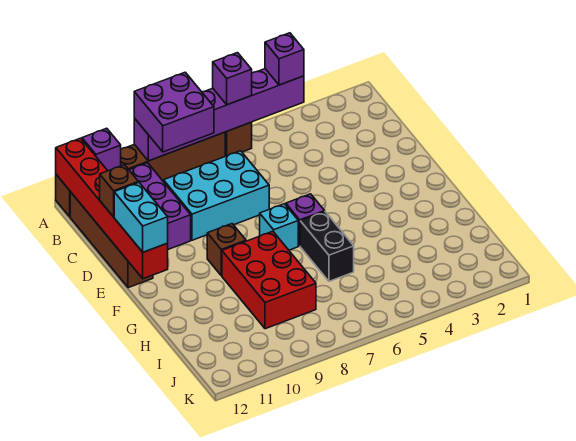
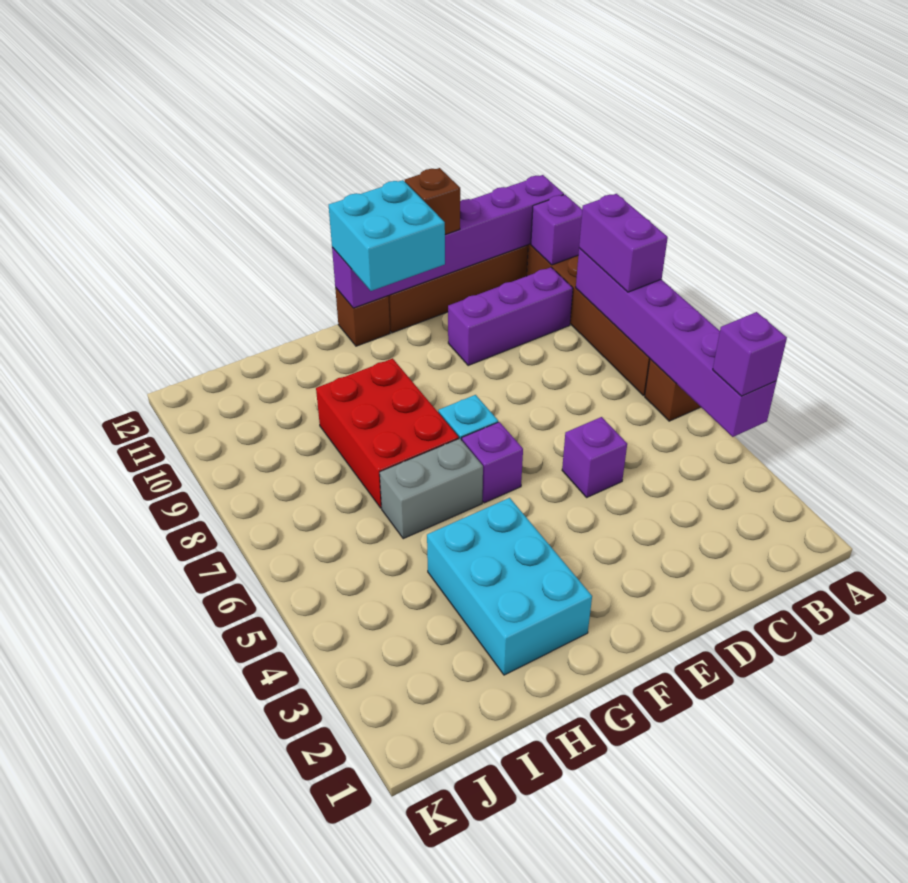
purple brick A6 level 3 -> purple brick D5 level 1
purple brick A8:B9 level 3 -> purple brick A8:A9 level 3
red brick A12:F12 level 2 -> purple brick A12:F12 level 2
cyan brick C7:D9 level 1 -> cyan brick G2:H4 level 1
cyan brick E12:F12 level 3 -> cyan brick E11:F12 level 3
brown brick F9 level 1 -> brown brick F12 level 1
black brick G6:H6 level 1 -> grey brick G6:H6 level 1
red brick G8:I9 level 1 -> red brick G7:H9 level 1

